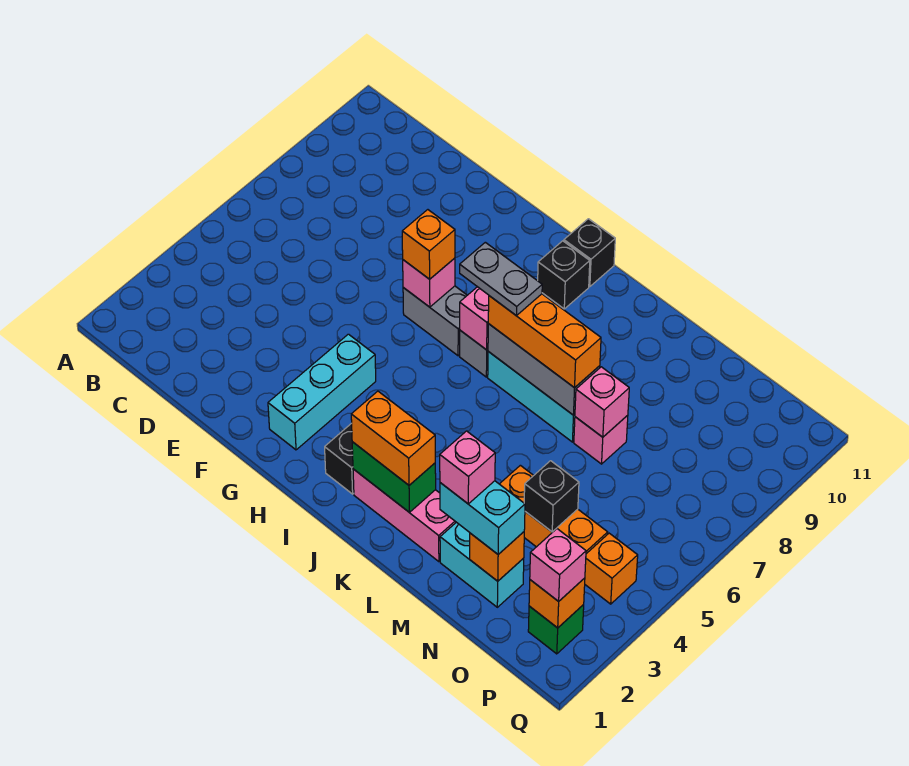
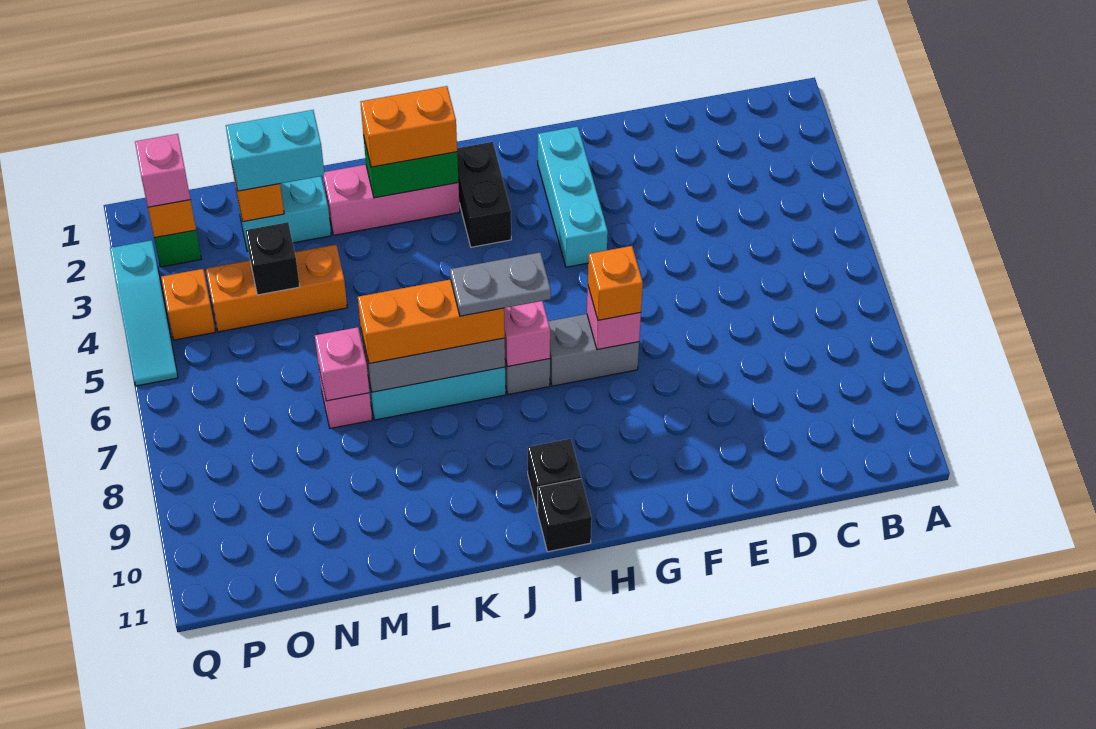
pink brick M2 level 4 -> none
none -> cyan slope Q3:Q5 level 1 top 3

